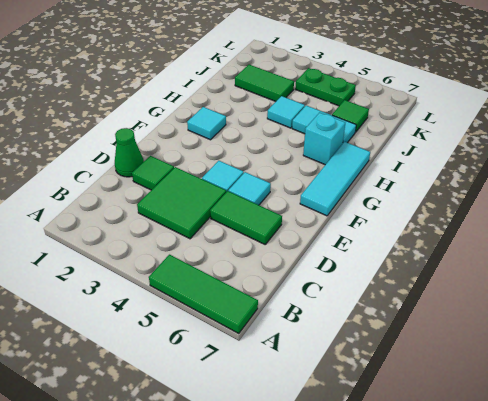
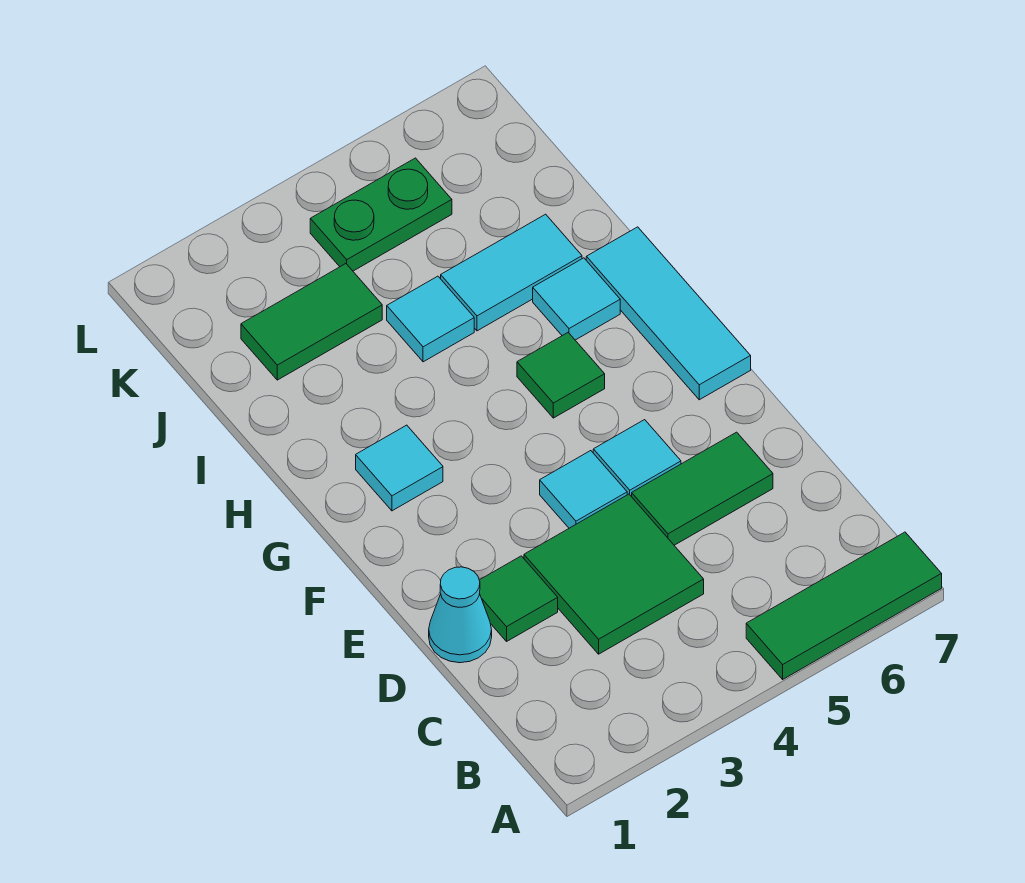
green cone D1 level 1 -> cyan cone D1 level 1
cyan brick H6 level 1 -> cyan tile H6 level 1
green tile J6 level 1 -> green tile G5 level 1

